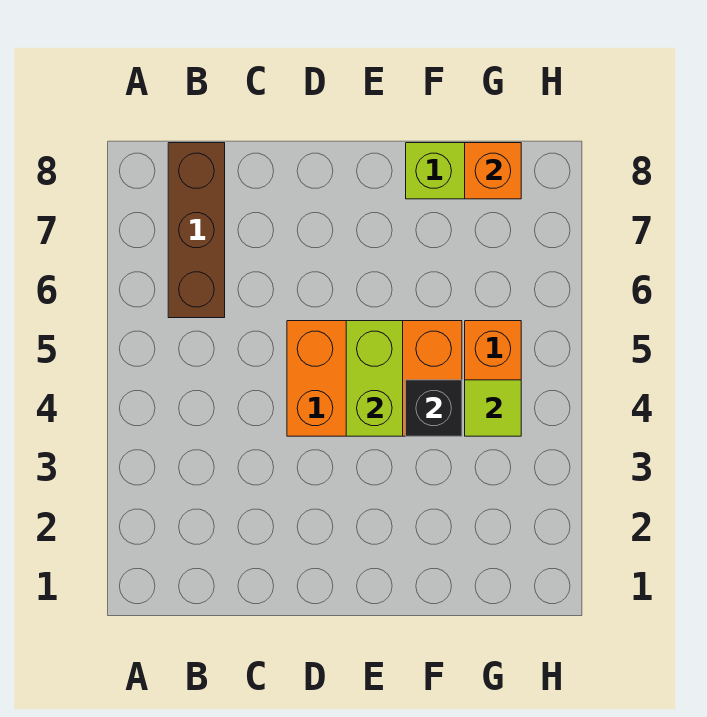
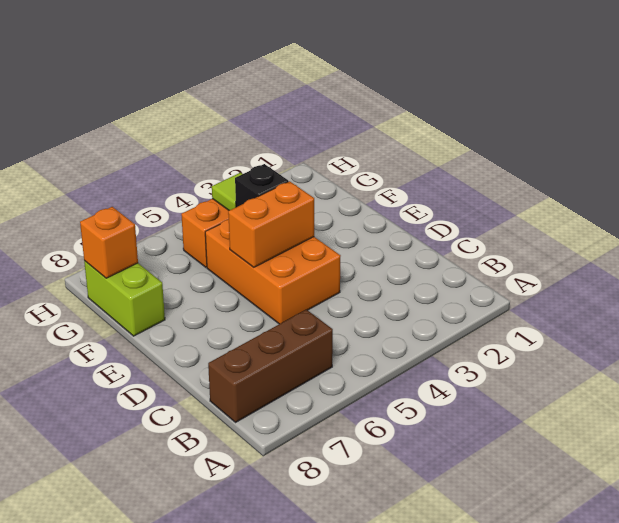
lime brick E4:E5 level 2 -> orange brick E4:E5 level 2

